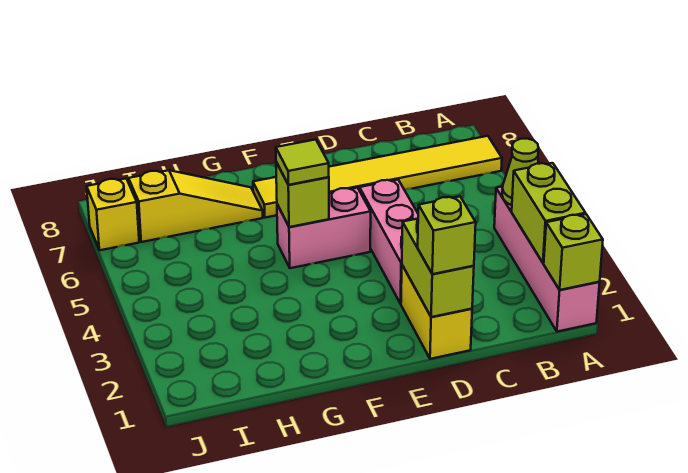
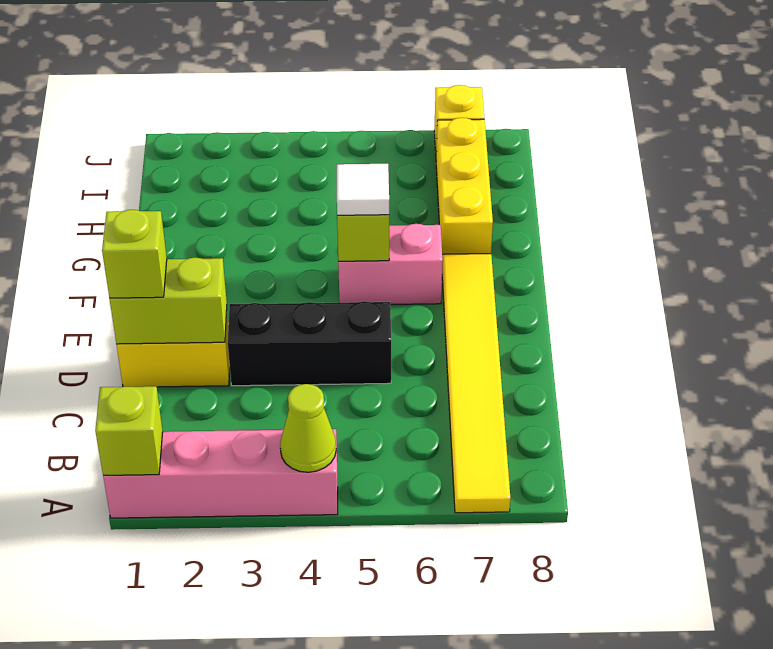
lime brick A2:A3 level 2 -> none
pink brick D3:D5 level 1 -> black brick D3:D5 level 1
pink brick E5:F5 level 1 -> pink brick F5:F6 level 1
lime tile F5 level 3 -> white tile F5 level 3
yellow slope G7:I7 level 1 top I -> yellow brick G7:I7 level 1

